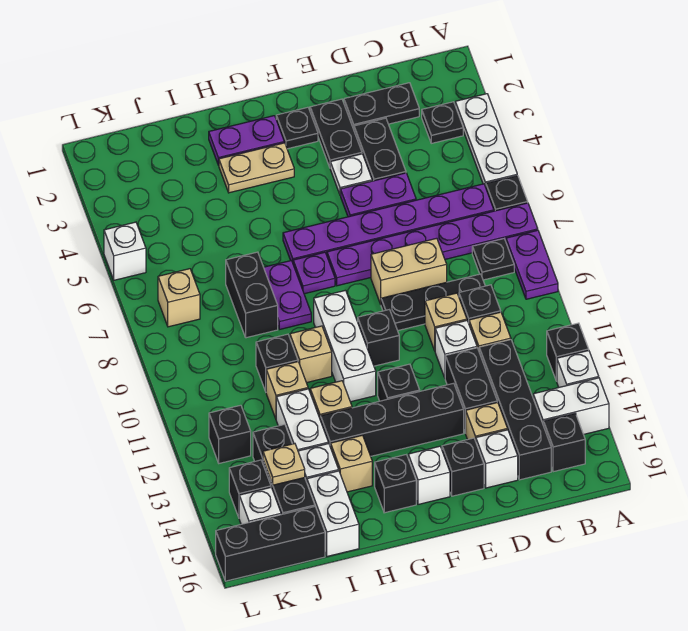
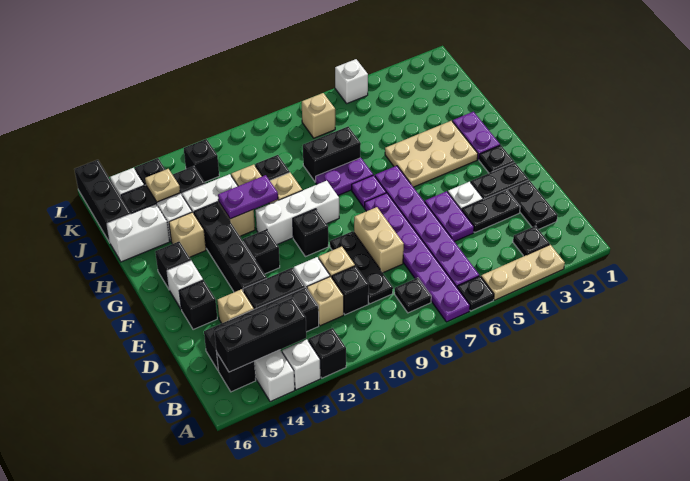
white plate A3:A5 level 1 -> tan plate A3:A5 level 1
purple plate A8:A9 level 1 -> purple plate H11:H12 level 2
none -> black brick B13:B15 level 2
white brick D15 level 1 -> none
tan plate G3:H3 level 1 -> tan plate G3:H5 level 1

